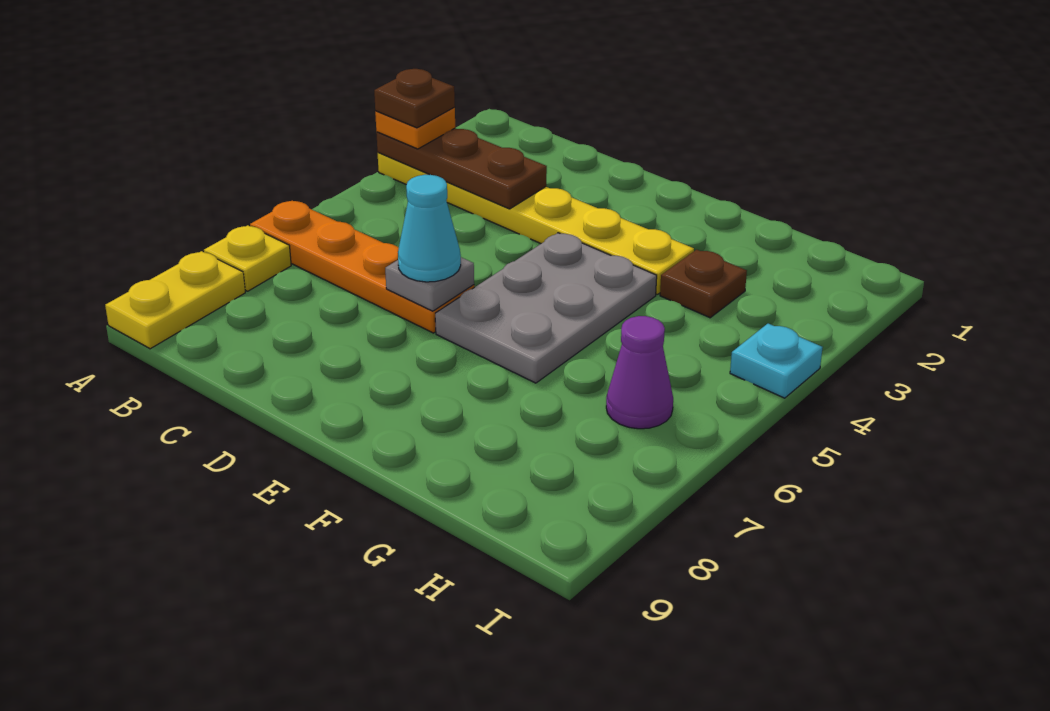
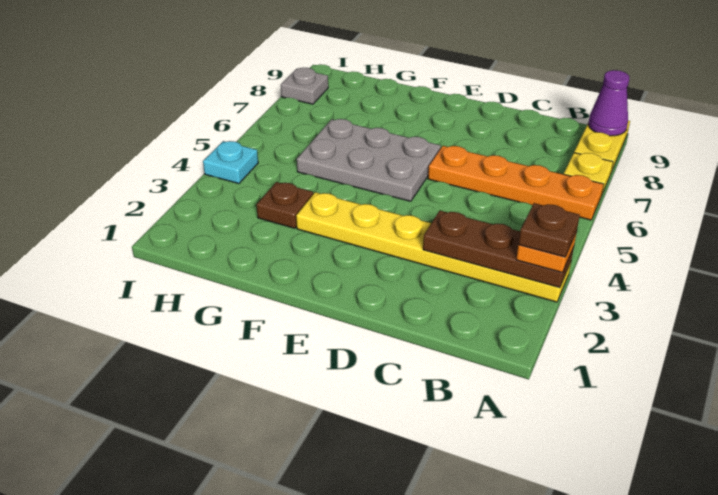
grey plate D6 level 2 -> grey plate I8 level 1
cyan cone D6 level 3 -> none
grey plate E4:F6 level 1 -> grey plate E5:G6 level 1
purple cone H6 level 1 -> purple cone A9 level 2

